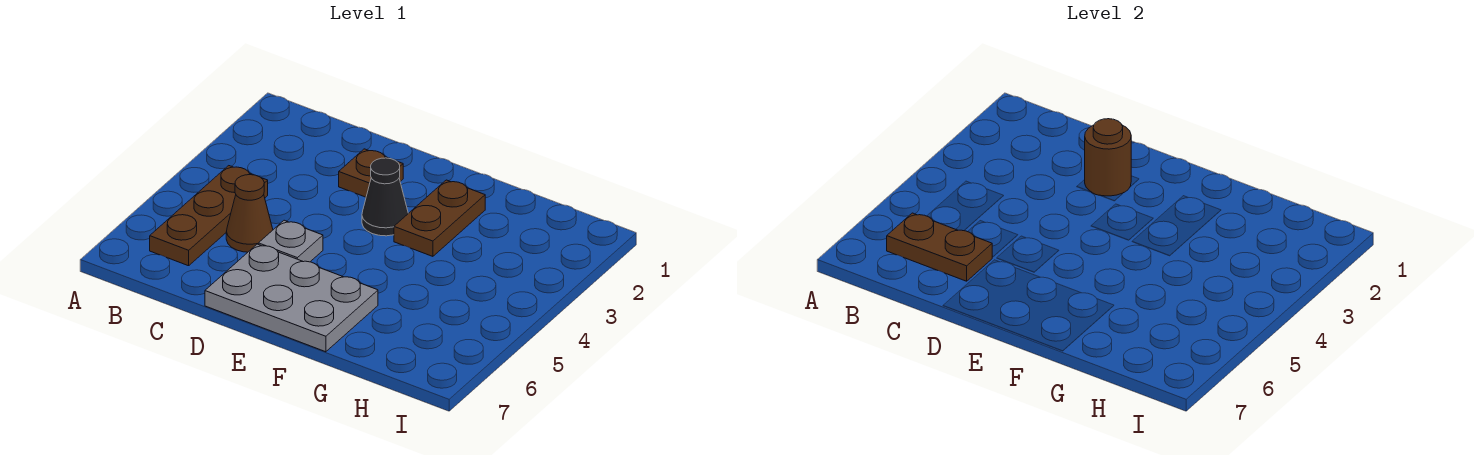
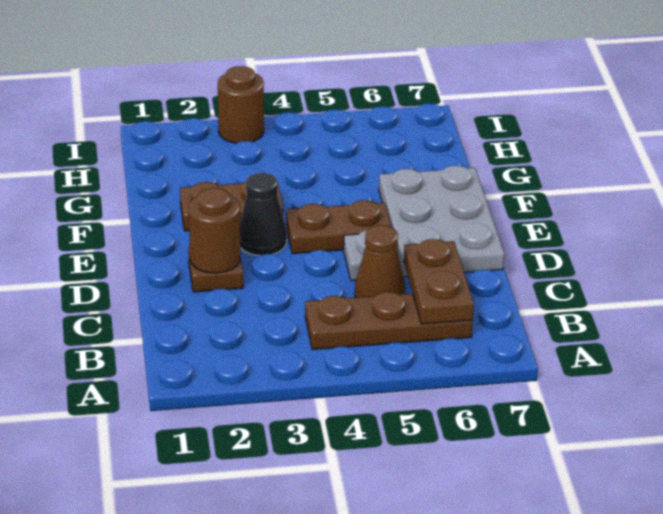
none -> brown plate E4:E5 level 1
none -> brown round brick I3 level 1

